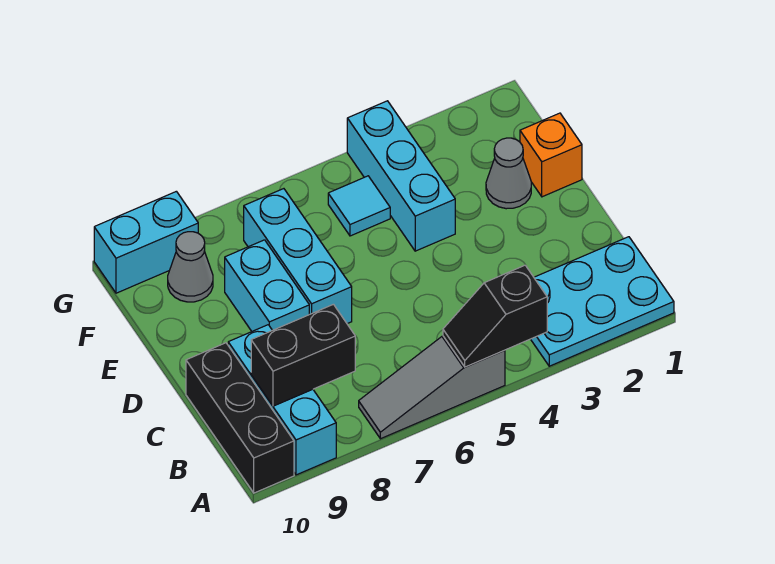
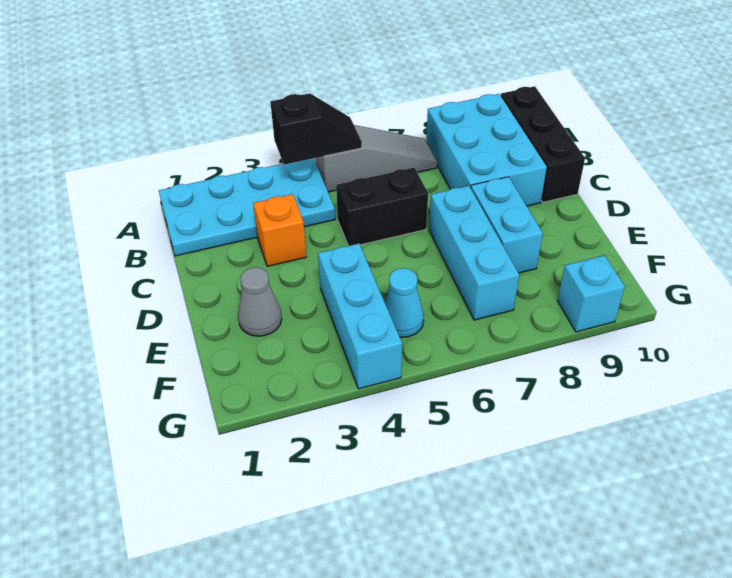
cyan plate A1:B3 level 1 -> cyan plate A1:B4 level 1
cyan brick A9:C9 level 1 -> cyan brick A8:C9 level 1
black brick B8:B9 level 2 -> black brick C5:C6 level 1
orange brick E1 level 1 -> orange brick C3 level 1
cyan tile F5 level 1 -> cyan cone F5 level 1
grey cone F9 level 1 -> none
cyan brick G9:G10 level 1 -> cyan brick G9 level 1

